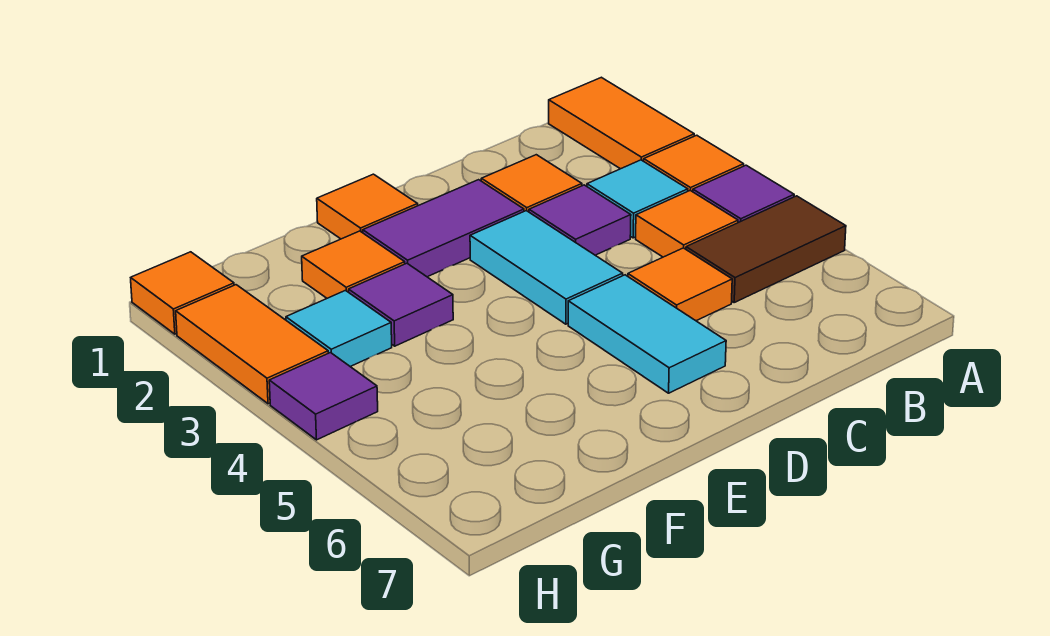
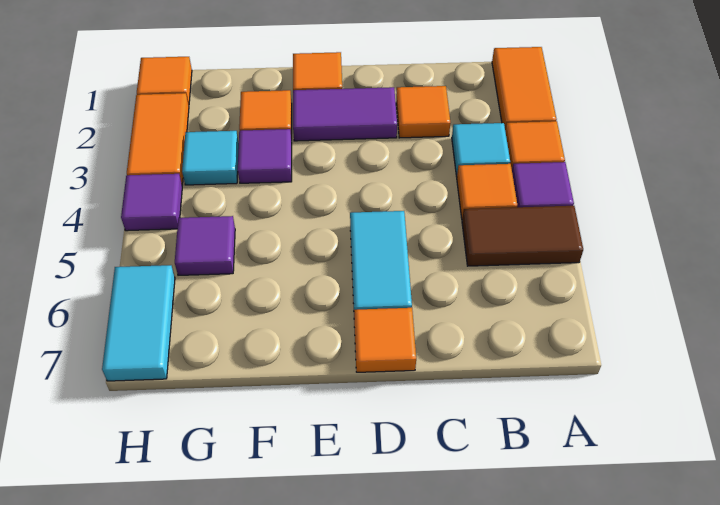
purple tile C3 level 1 -> purple tile G5 level 1
orange tile C5 level 1 -> orange tile D7 level 1
cyan tile D3:D4 level 1 -> cyan tile H6:H7 level 1

